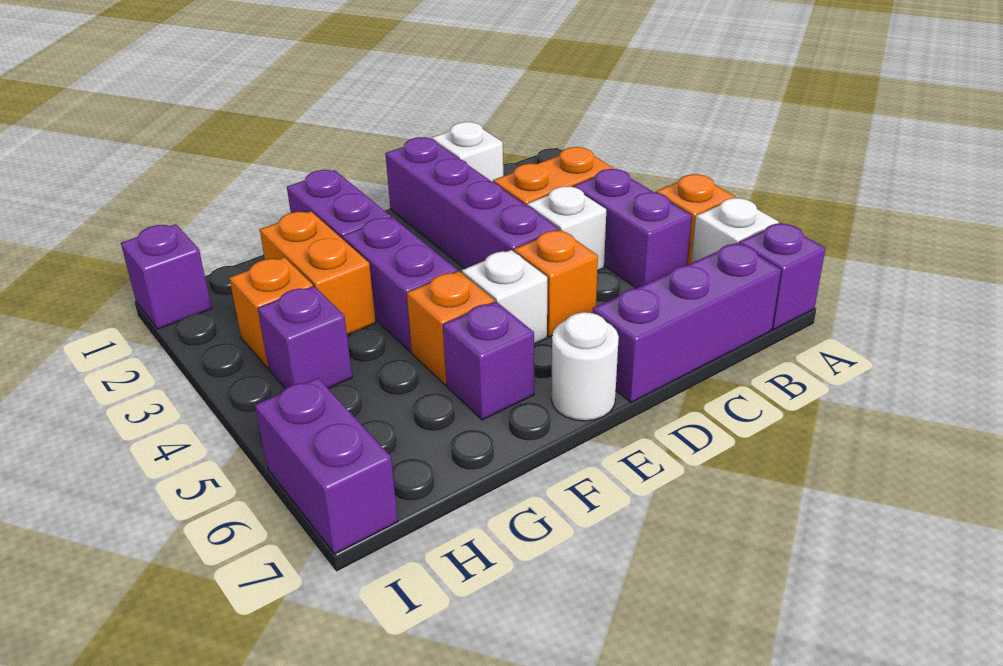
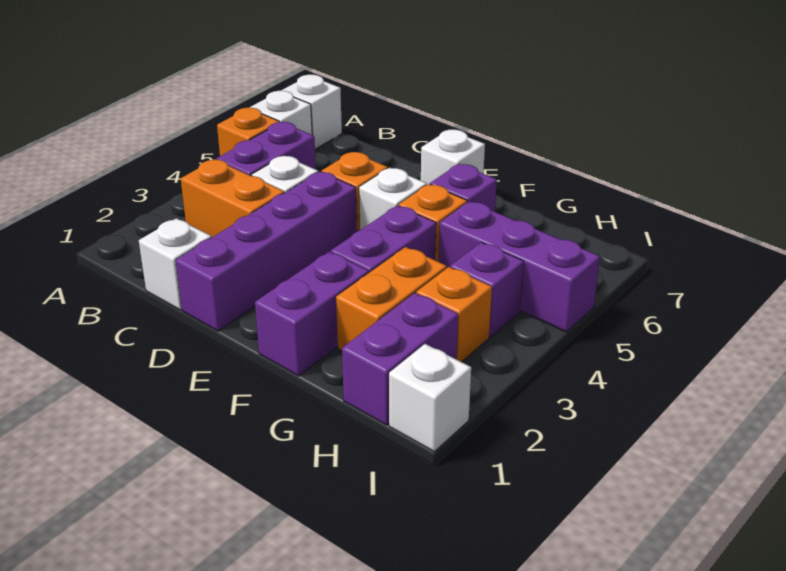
purple brick A7 level 1 -> white brick A7 level 1
purple brick B7:D7 level 1 -> purple brick G5:I5 level 1
white round brick E7 level 1 -> white brick E7 level 1
purple brick I1 level 1 -> white brick I1 level 1
purple brick I6:I7 level 1 -> purple brick H1:H2 level 1

